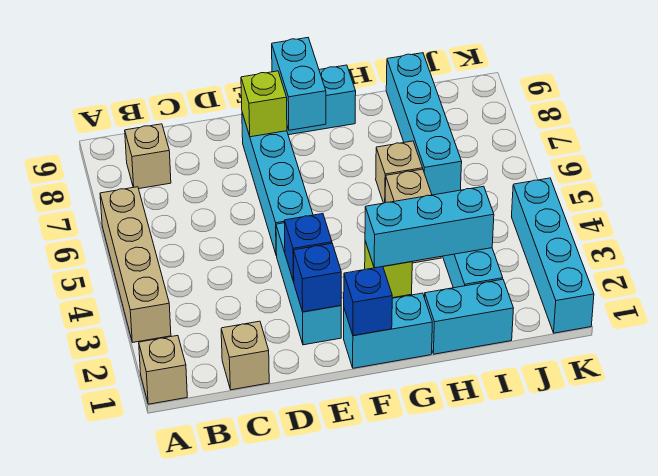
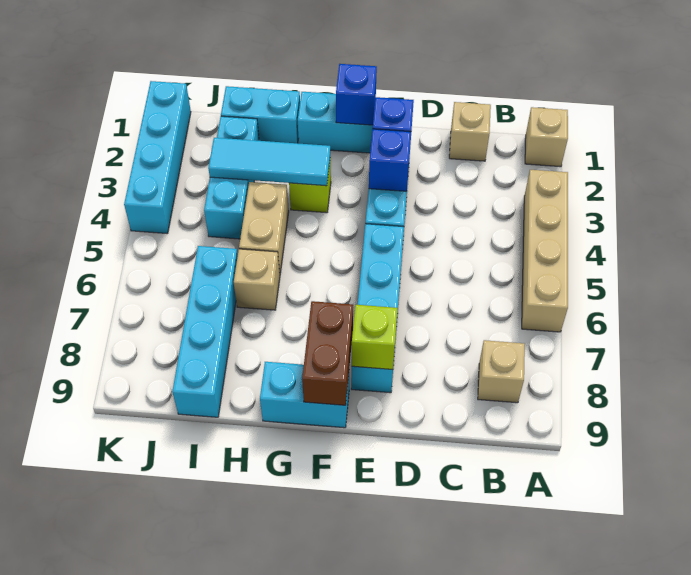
cyan brick F8:F9 level 2 -> brown brick F8:F9 level 2
cyan brick G3:I3 level 2 -> cyan tile G3:I3 level 2

